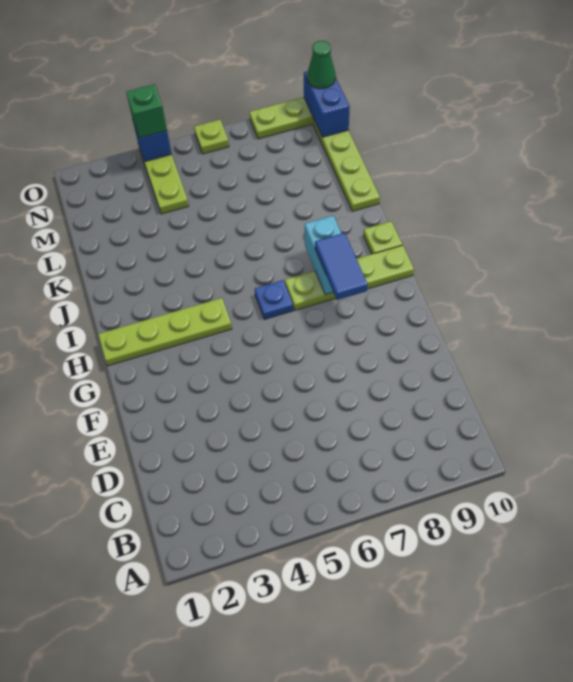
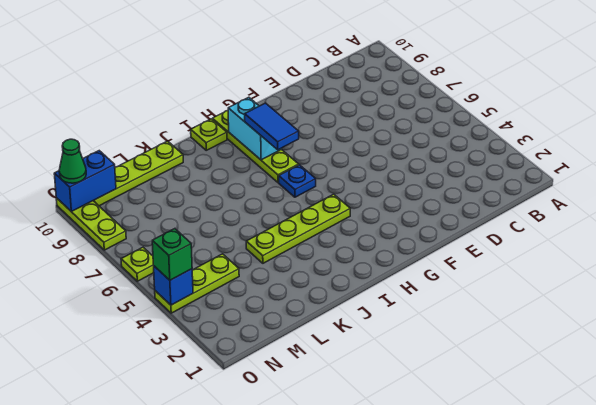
blue tile G8:H8 level 3 -> blue tile H7:H8 level 3
lime plate H1:H4 level 1 -> lime plate H4:K4 level 1
cyan brick H8:I8 level 2 -> cyan brick H8:H9 level 2

